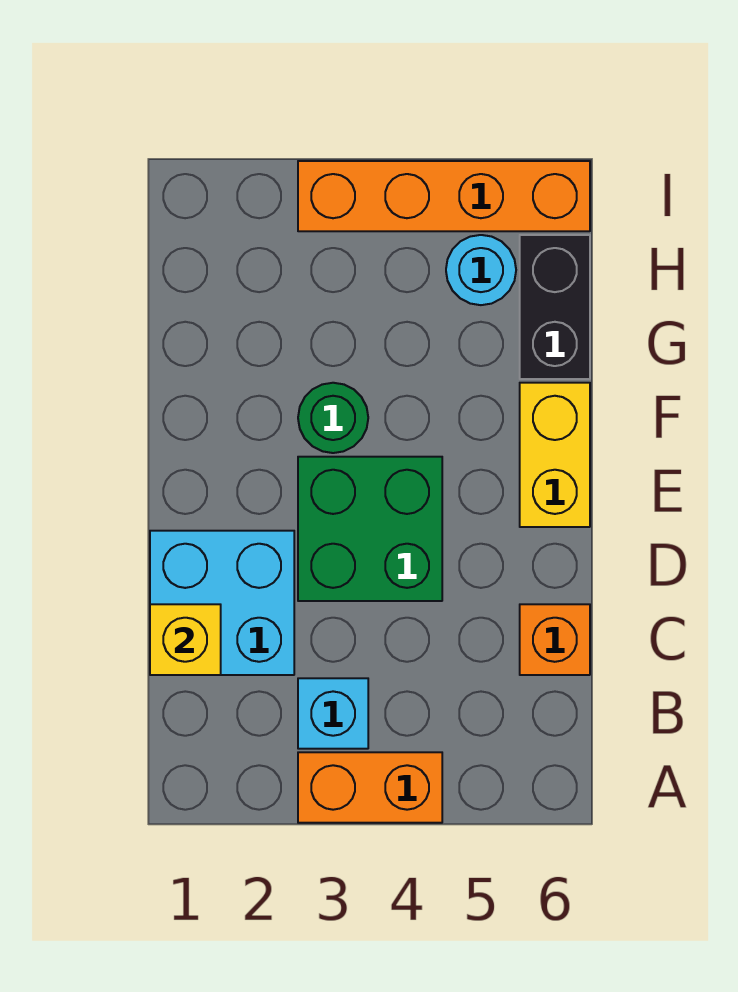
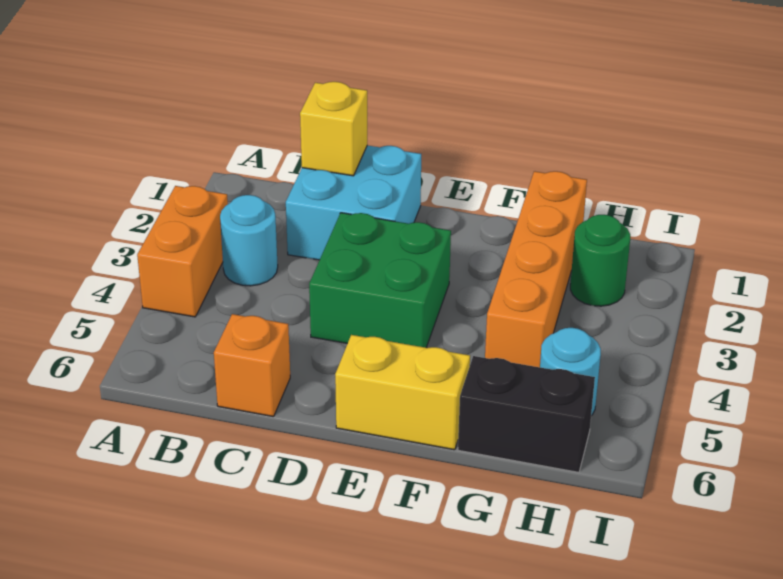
cyan brick B3 level 1 -> cyan round brick B3 level 1
green round brick F3 level 1 -> green round brick H2 level 1
orange brick I3:I6 level 1 -> orange brick G1:G4 level 1

